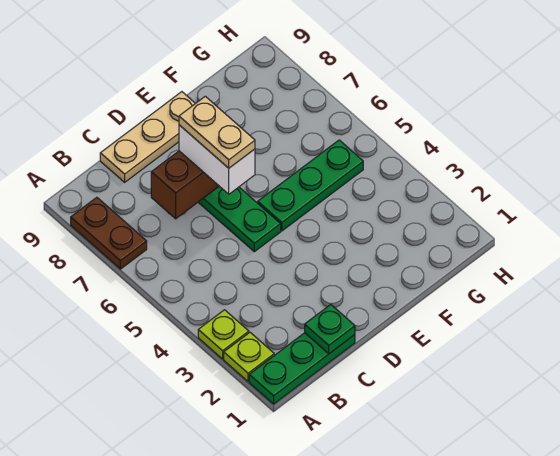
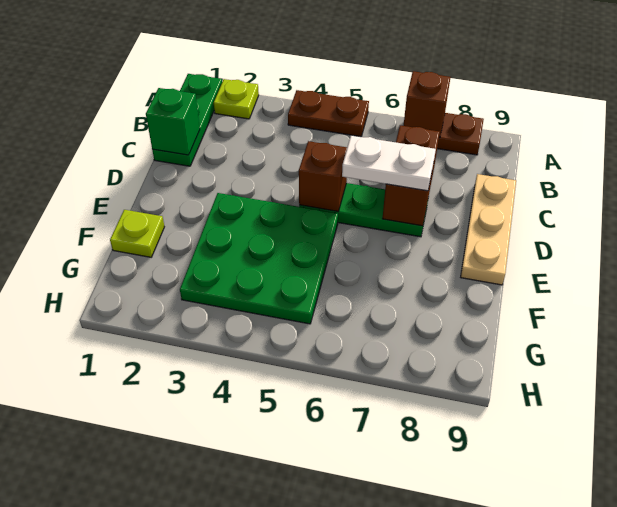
lime plate A3 level 1 -> lime plate F1 level 1
none -> brown plate A4:A5 level 1
none -> brown brick A7 level 2
green plate C1 level 2 -> green brick C1 level 2
none -> brown brick D5 level 2
white brick D6:D7 level 3 -> white plate D6:D7 level 3
tan plate D6:D7 level 4 -> none
green plate E5:G5 level 1 -> green plate E3:G5 level 1

